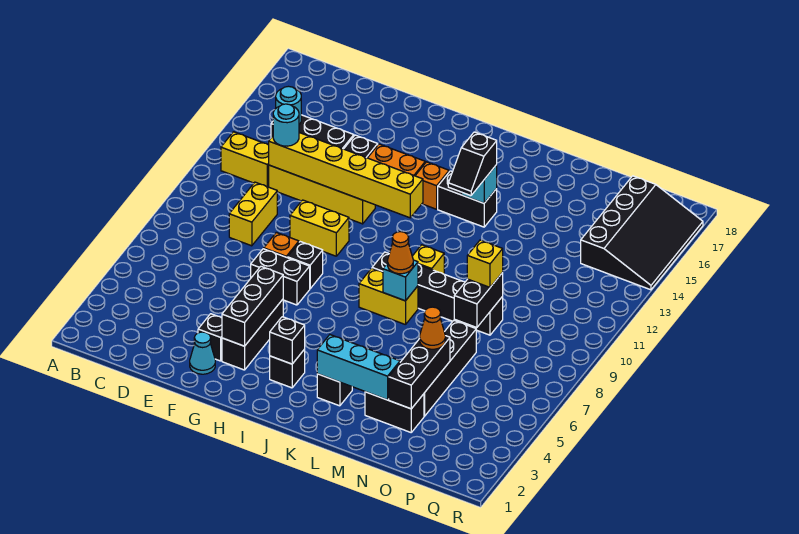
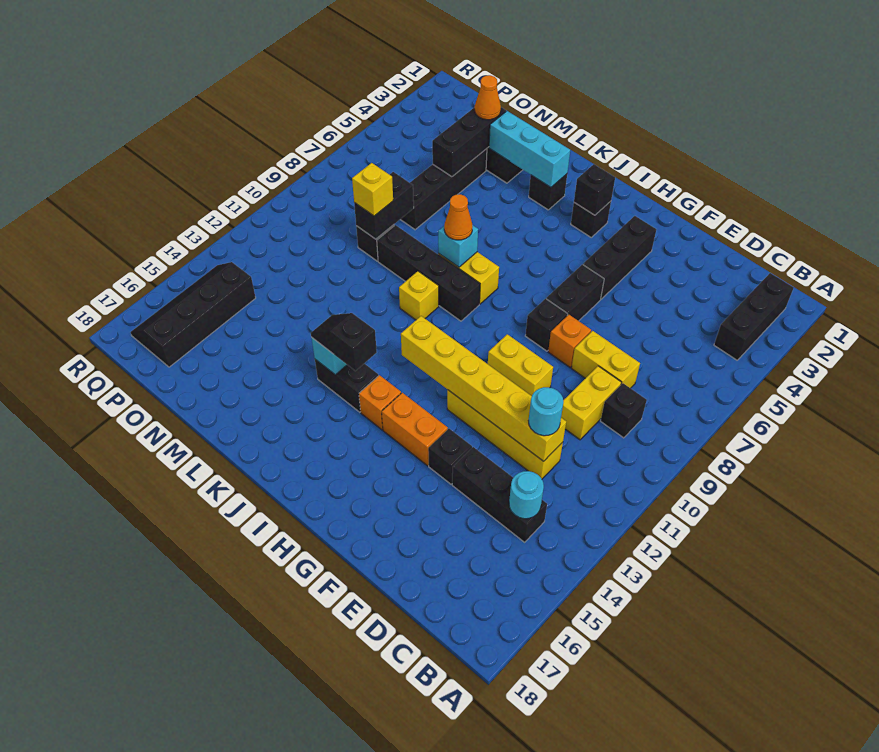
yellow brick B12:C12 level 1 -> yellow brick D8:E8 level 1
cyan cone F2 level 1 -> none
black brick F3 level 1 -> black brick C9 level 1
black brick F7:G7 level 1 -> black brick G6:G7 level 1
black brick G3:G5 level 2 -> black brick B2:B4 level 1
black slope K13:K14 level 3 top 14 -> black slope J14:K14 level 3 top J
orange cone N5 level 3 -> orange cone N3 level 3
black slope P14:R17 level 1 top P -> black slope P14:Q17 level 1 top P

